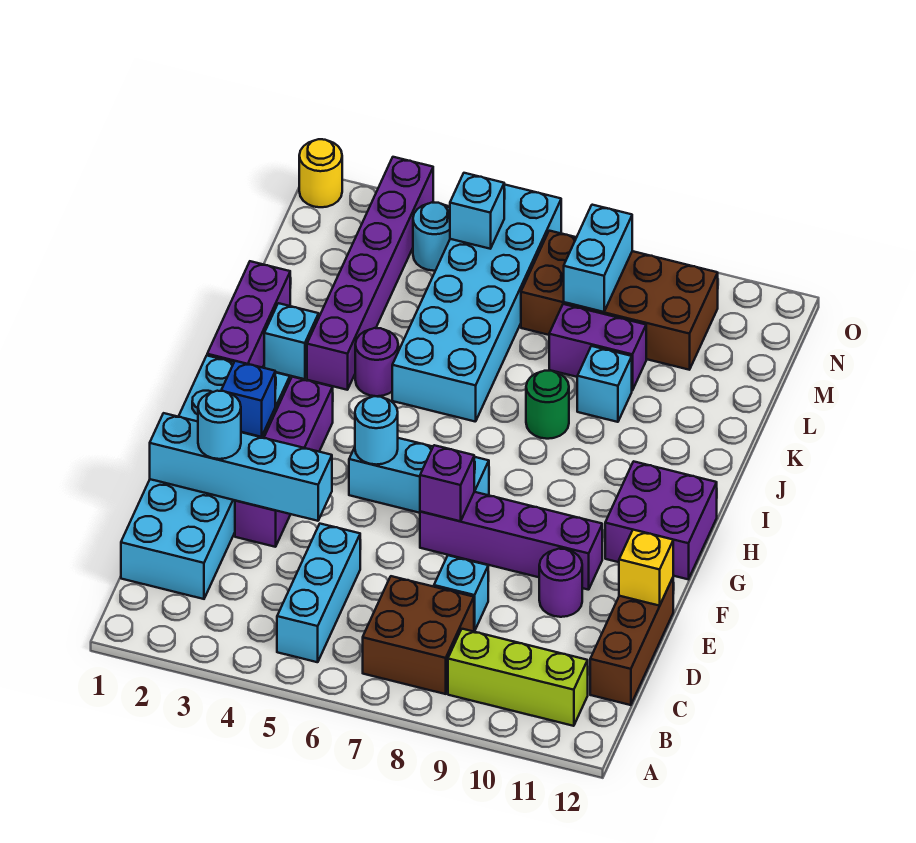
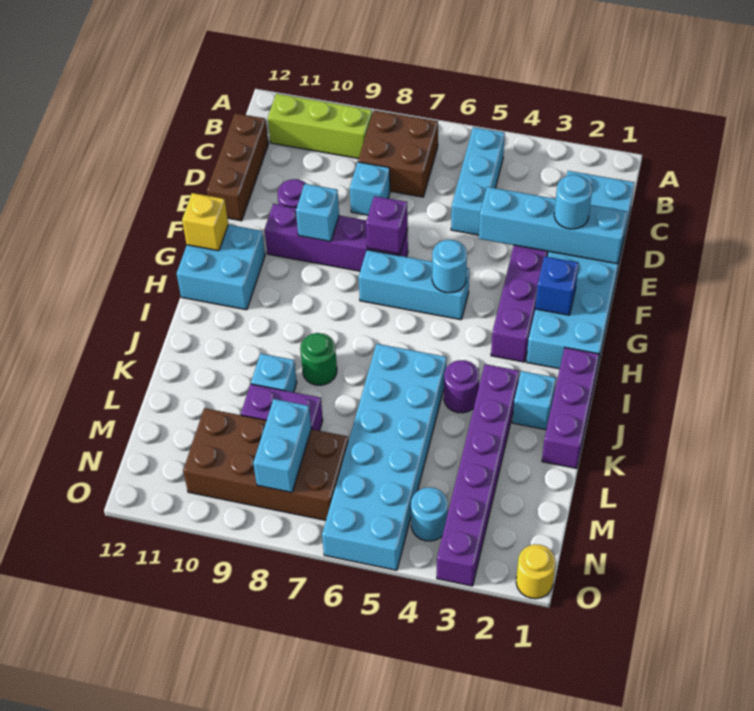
yellow brick E12 level 2 -> yellow brick G12 level 2
purple brick G11:H12 level 1 -> cyan brick G11:H12 level 1
cyan brick N5 level 2 -> cyan brick F9 level 2

